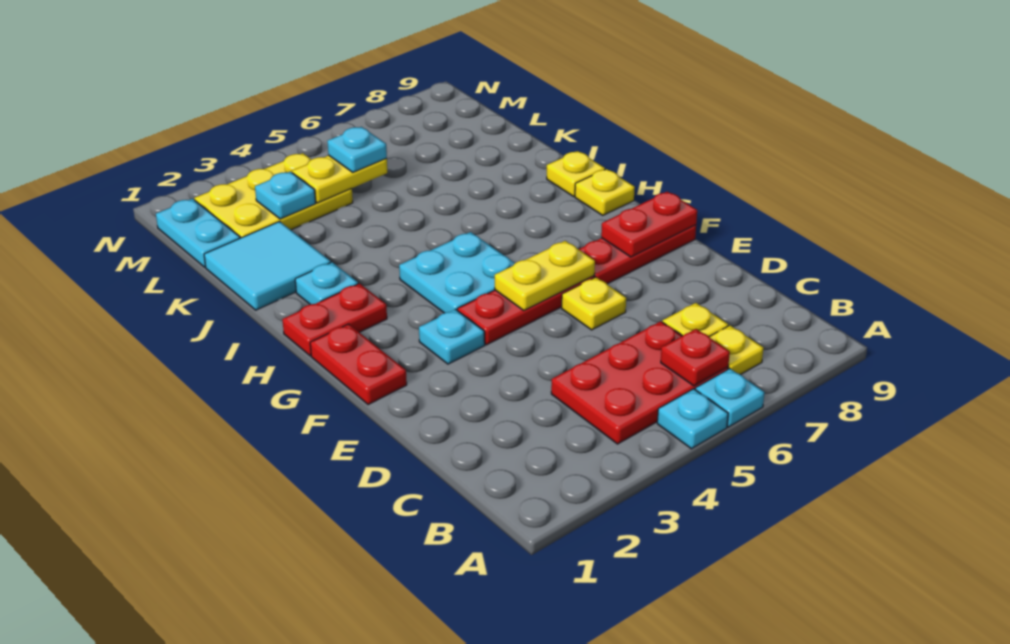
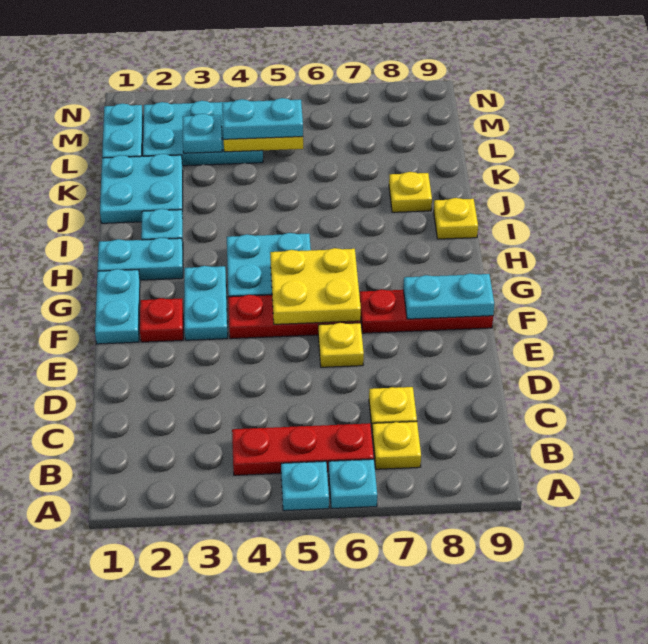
red plate B4:C6 level 1 -> red plate B4:B6 level 1
red plate B6 level 2 -> red plate F2 level 1
red plate F1:G1 level 1 -> cyan plate F1:G1 level 1
cyan plate F3 level 1 -> cyan plate F3:G3 level 1
yellow plate F5:F6 level 2 -> yellow plate F5:G6 level 2
red plate F8:F9 level 2 -> cyan plate F8:F9 level 2
red plate H1:H2 level 1 -> cyan plate H1:H2 level 1
yellow plate H9 level 1 -> yellow plate J8 level 1
cyan tile J1:K2 level 1 -> cyan plate J1:K2 level 1
yellow plate L2:M4 level 1 -> cyan plate L2:M4 level 1
cyan plate L5 level 3 -> cyan plate L4:L5 level 3

